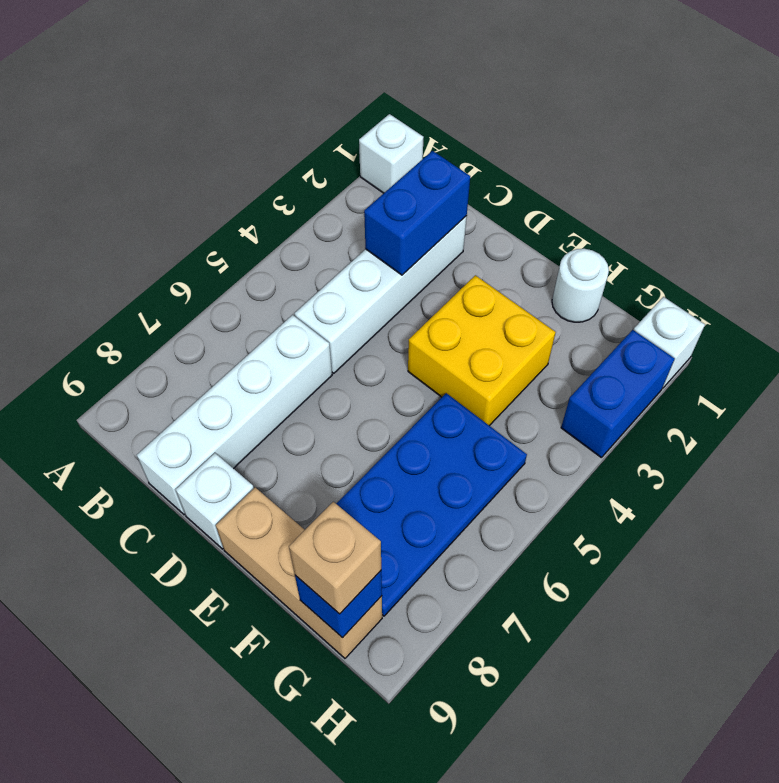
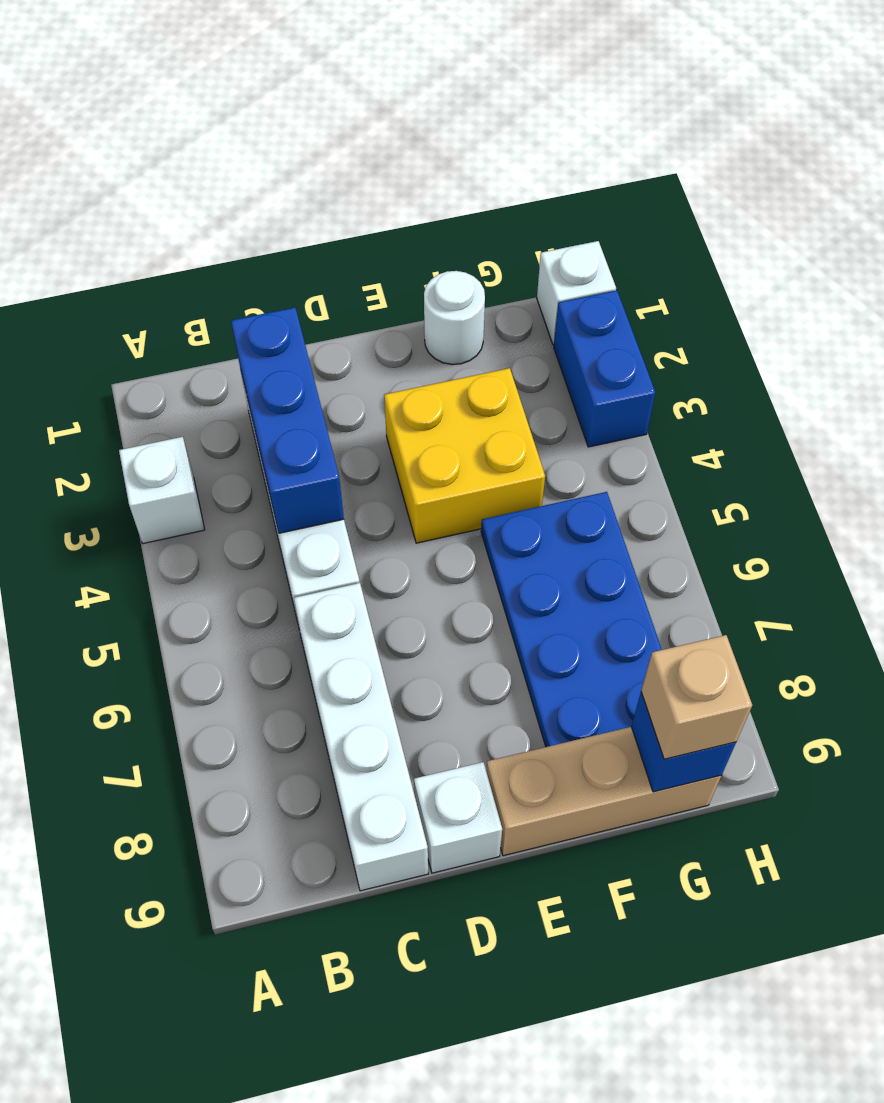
white brick A1 level 1 -> white brick A3 level 1
blue brick C2:C3 level 2 -> blue brick C2:C4 level 2

